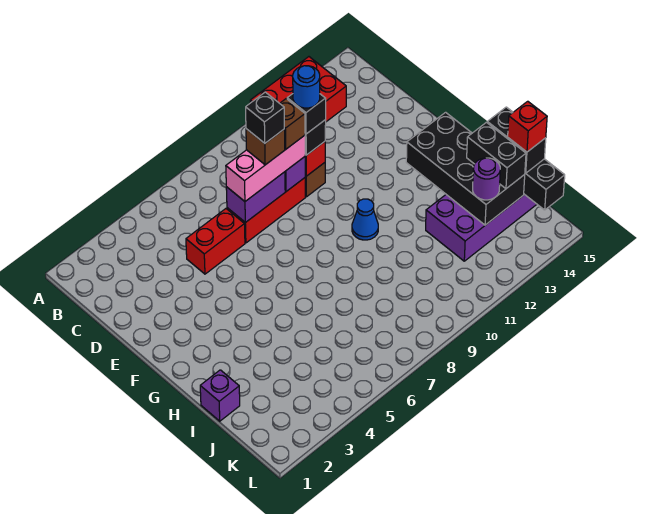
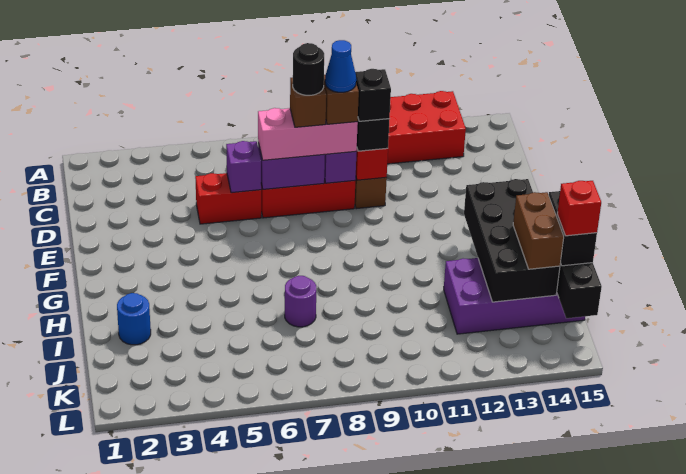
black brick D8 level 5 -> black round brick D8 level 5
blue round brick D10 level 5 -> blue round brick I2 level 1
blue cone G10 level 1 -> blue cone D9 level 5
purple brick I1 level 1 -> purple brick D6 level 2
black brick I14:J14 level 3 -> brown brick I14:J14 level 3
purple round brick J13 level 3 -> purple round brick I7 level 1

